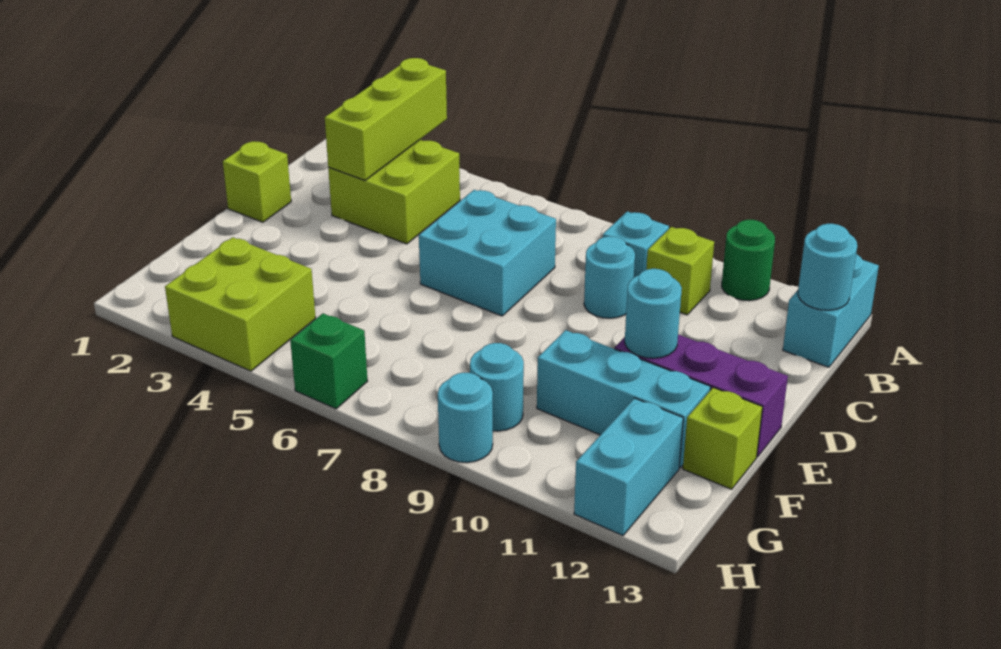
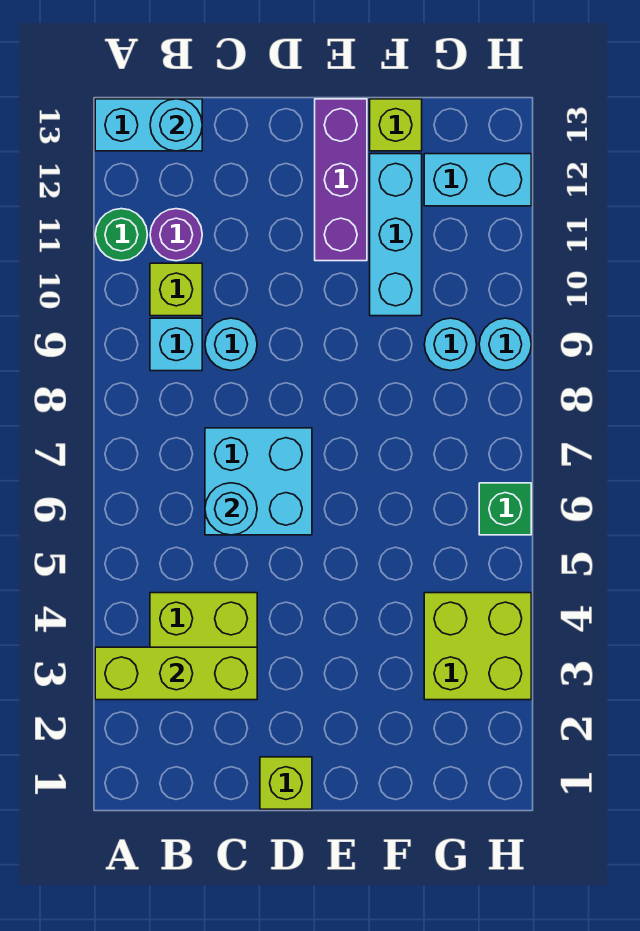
none -> purple round brick B11 level 1
cyan round brick E11 level 2 -> cyan round brick C6 level 2

